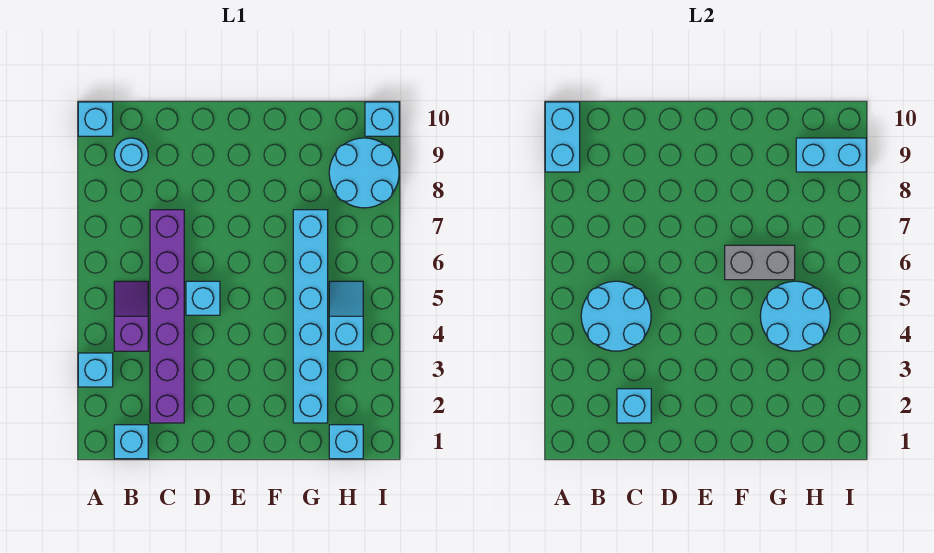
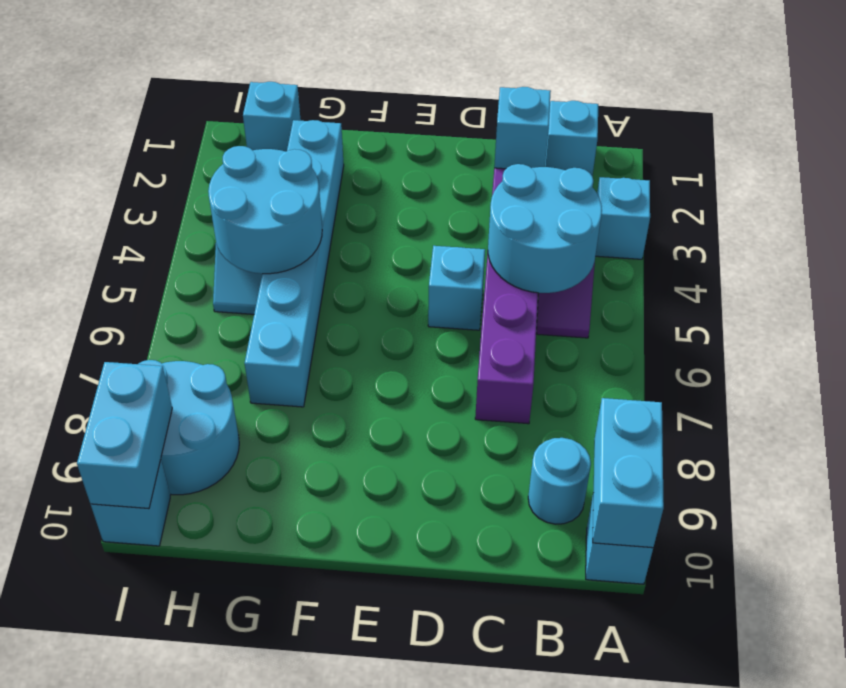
grey brick F6:G6 level 2 -> none
cyan brick H9:I9 level 2 -> cyan brick I9:I10 level 2

